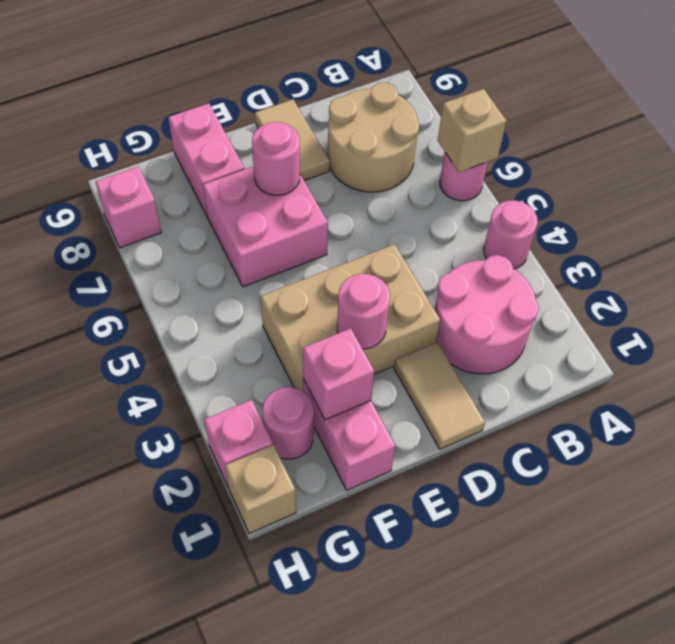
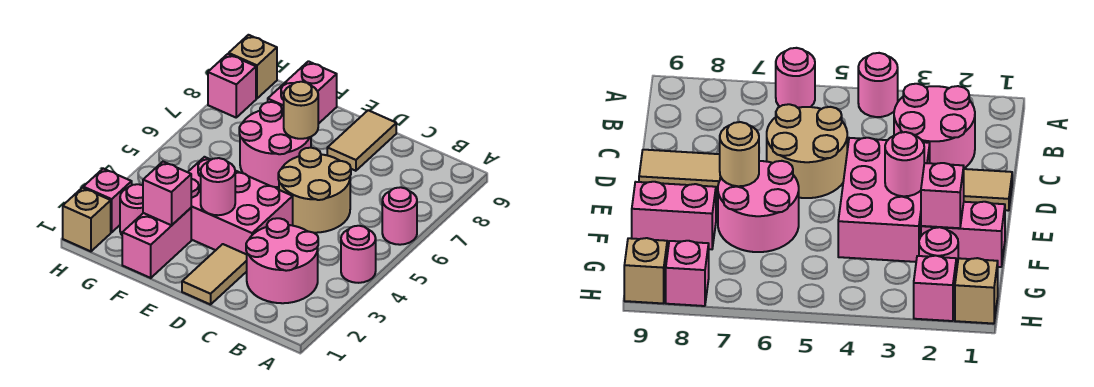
tan brick A6 level 2 -> tan brick H9 level 1
tan round brick B7:C8 level 1 -> tan round brick C5:D6 level 1
tan brick D3:F4 level 1 -> pink brick D3:F4 level 1
pink brick E6:F7 level 1 -> pink round brick E6:F7 level 1
pink round brick E7 level 2 -> tan round brick E7 level 2

